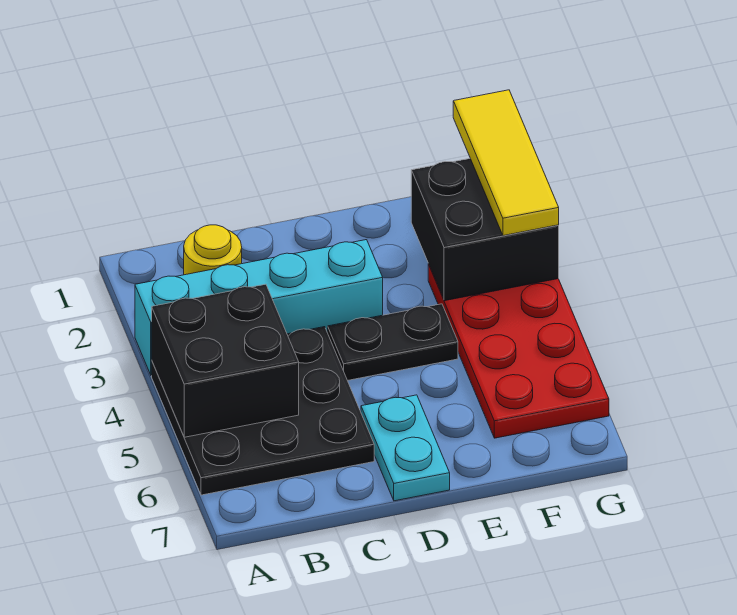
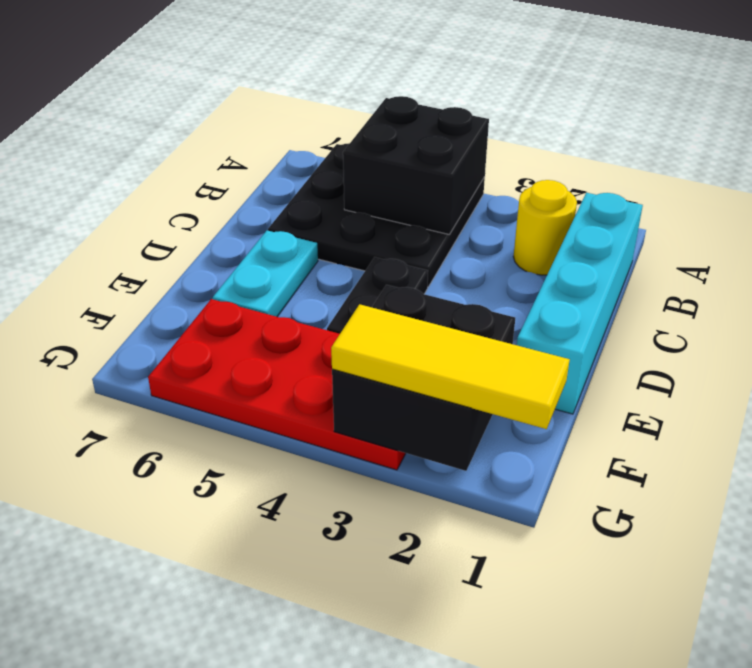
cyan brick A3:D3 level 1 -> cyan brick B1:E1 level 1
cyan plate D6:D7 level 1 -> cyan plate D6:E6 level 1

